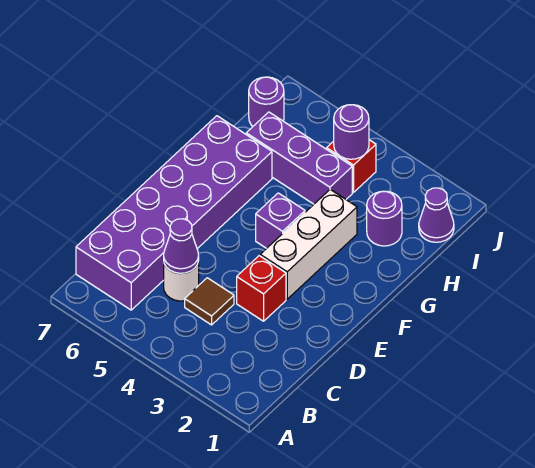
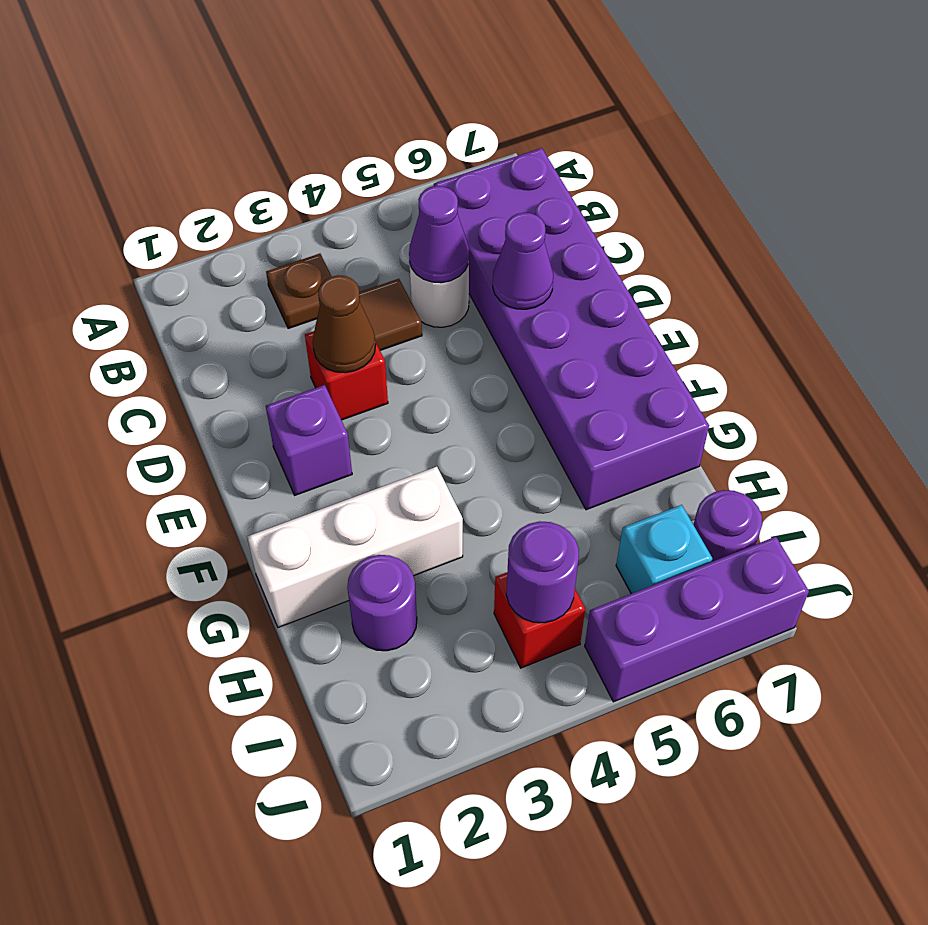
none -> brown plate B3 level 1
none -> brown cone D3 level 2
white brick E3:G3 level 1 -> white brick G1:G3 level 1
purple brick F4 level 1 -> purple brick E2 level 1
purple brick H4:H6 level 1 -> purple brick J5:J7 level 1
purple cone I1 level 1 -> purple cone D6 level 2
none -> cyan brick I6 level 1

